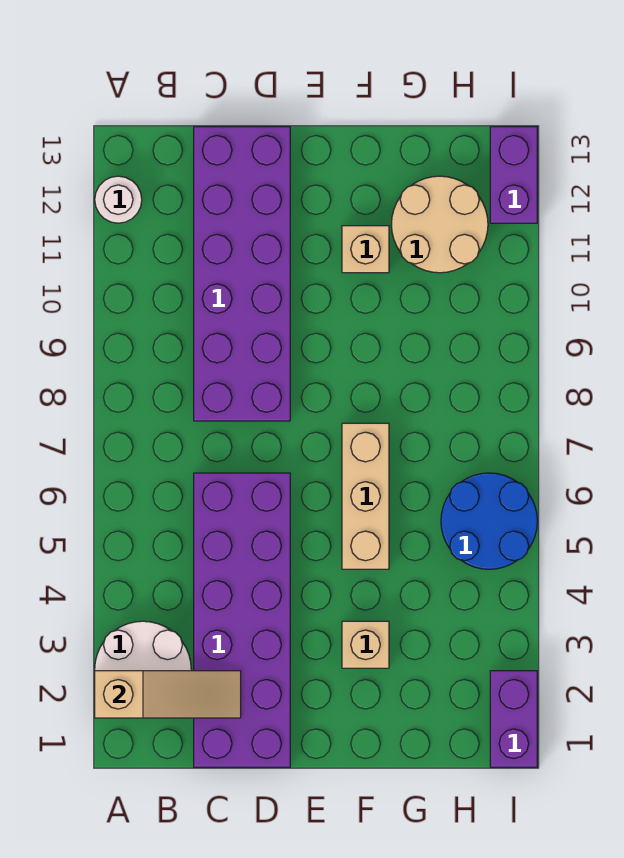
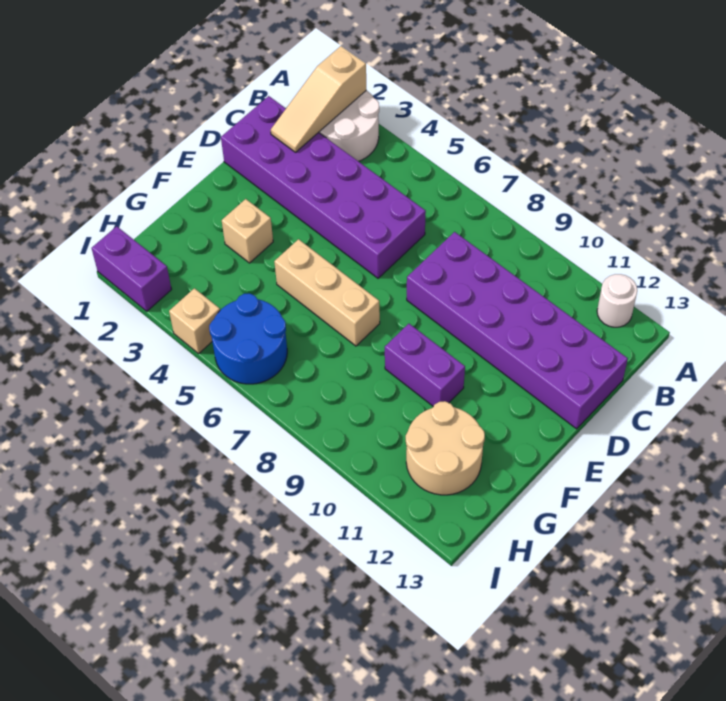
tan brick F11 level 1 -> tan brick I4 level 1
purple brick I12:I13 level 1 -> purple brick F9:F10 level 1

